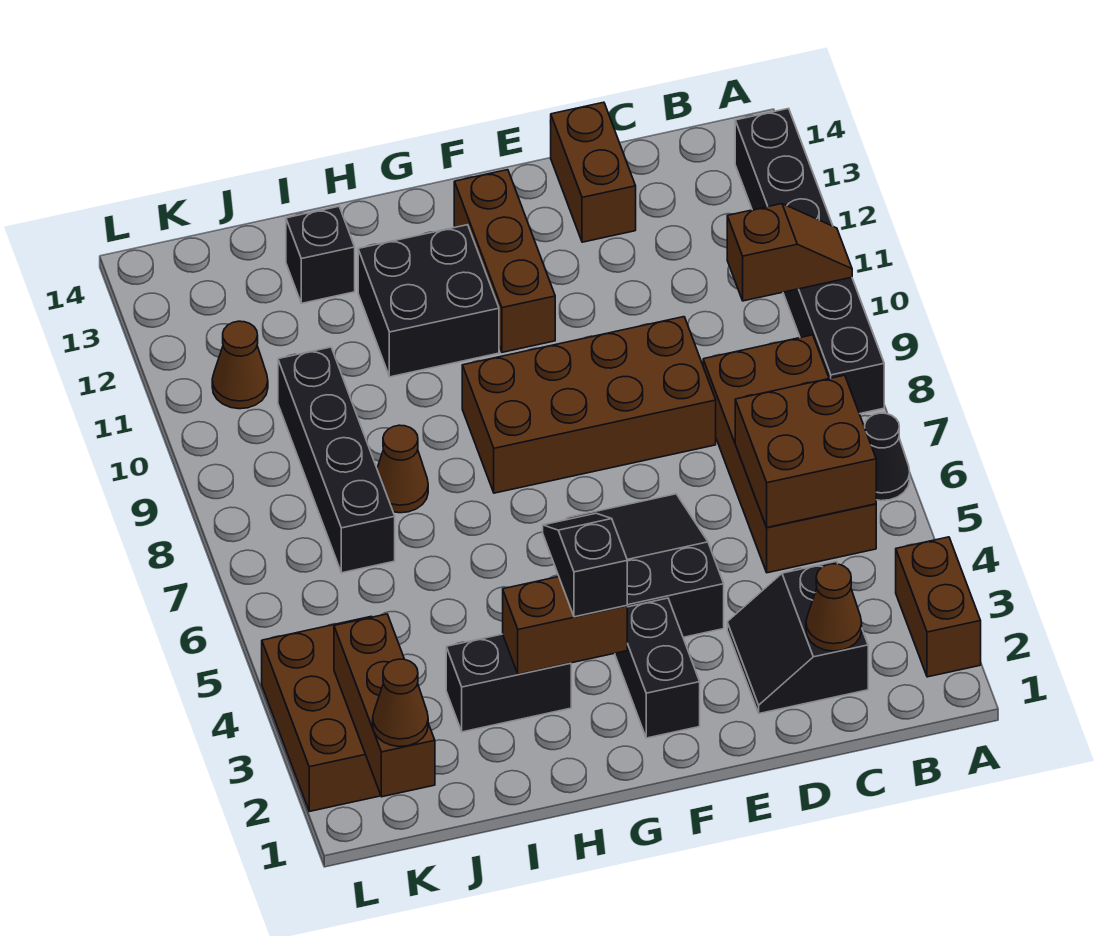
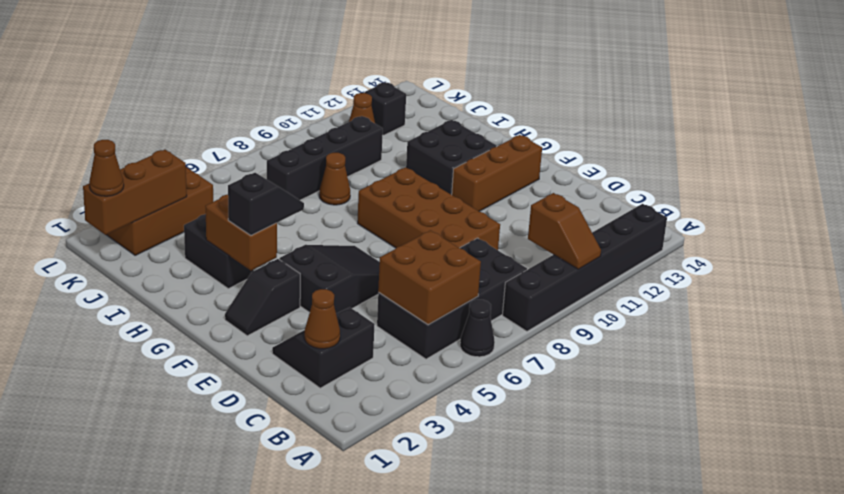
brown brick A2:A3 level 1 -> none
brown brick B5:C8 level 1 -> black brick B5:C8 level 1
brown brick D13:D14 level 1 -> none
black brick F2:F3 level 1 -> black slope F2:F3 level 1 top 3
black brick I13 level 1 -> black brick K12 level 1

